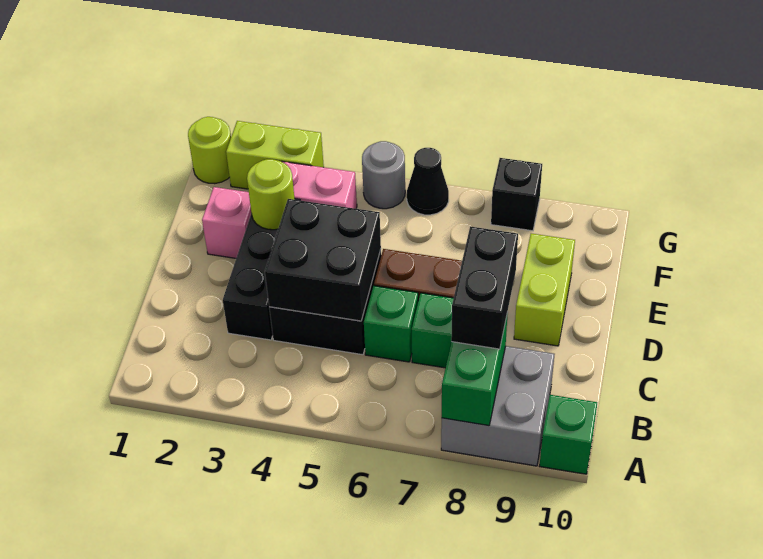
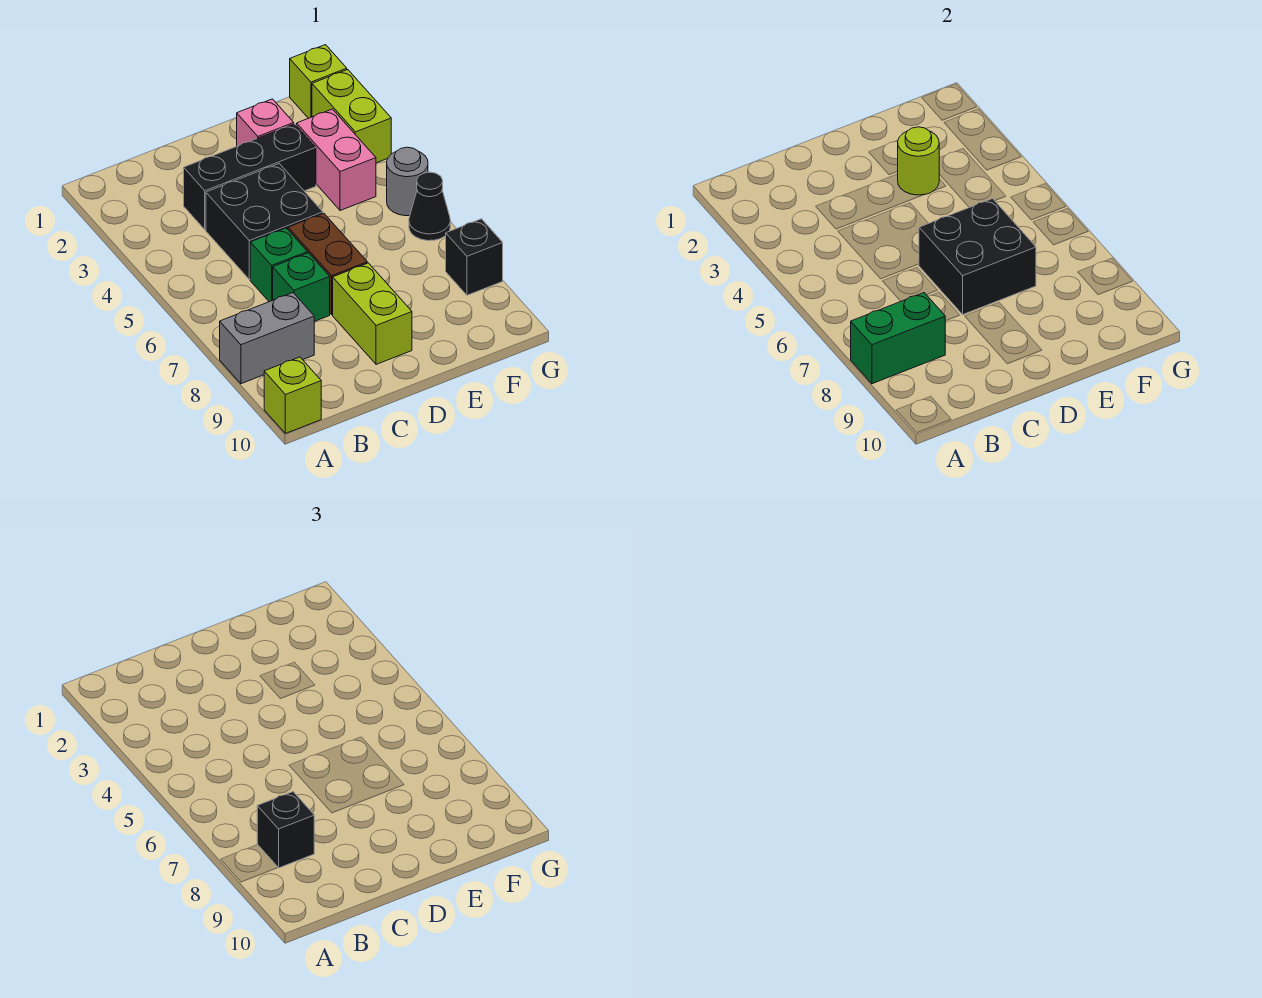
grey brick A8:B9 level 1 -> grey brick A8:B8 level 1
green brick A10 level 1 -> lime brick A10 level 1
black brick B8:C8 level 3 -> black brick B8 level 3
black brick C4:D5 level 2 -> black brick D6:E7 level 2
lime brick D9:E9 level 1 -> lime brick D8:D9 level 1
lime round brick G1 level 1 -> lime brick G1 level 1

